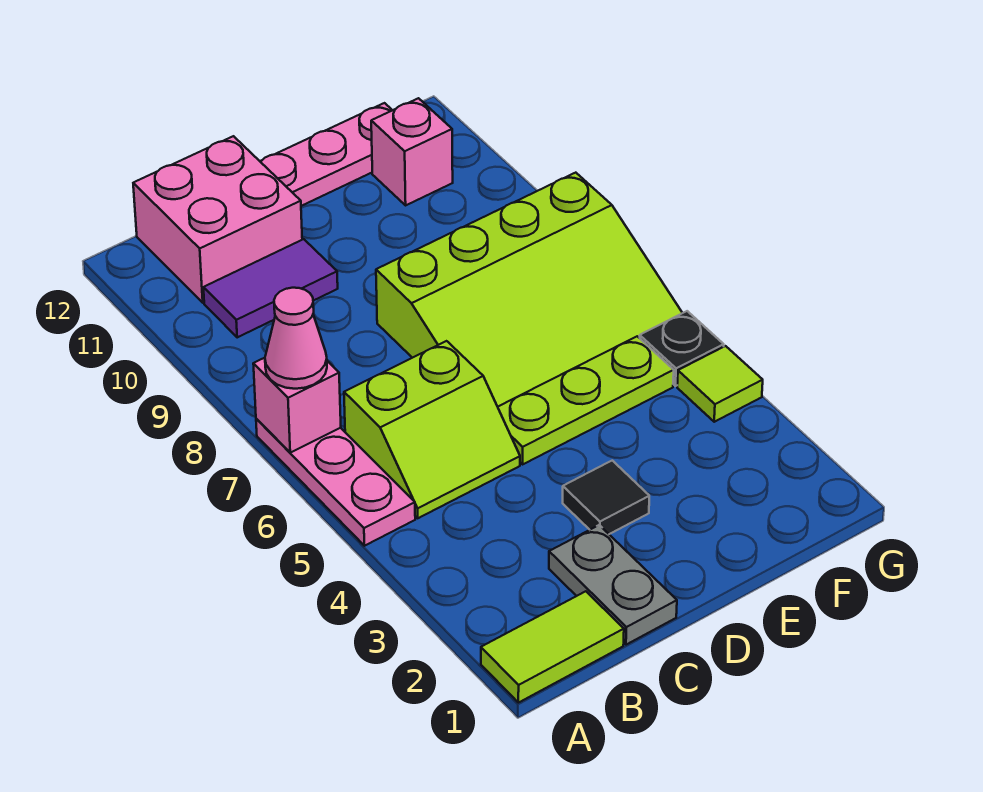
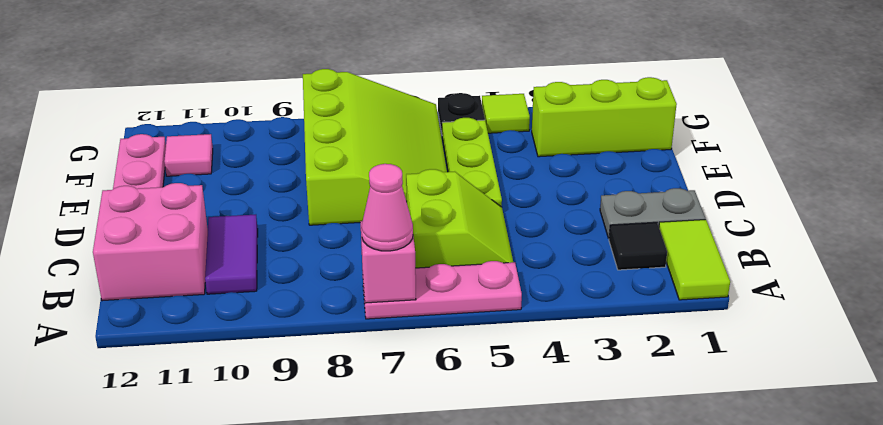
black tile D3 level 1 -> black tile B2 level 1
none -> lime brick F1:F3 level 1
pink brick F11 level 1 -> pink tile F11 level 1

